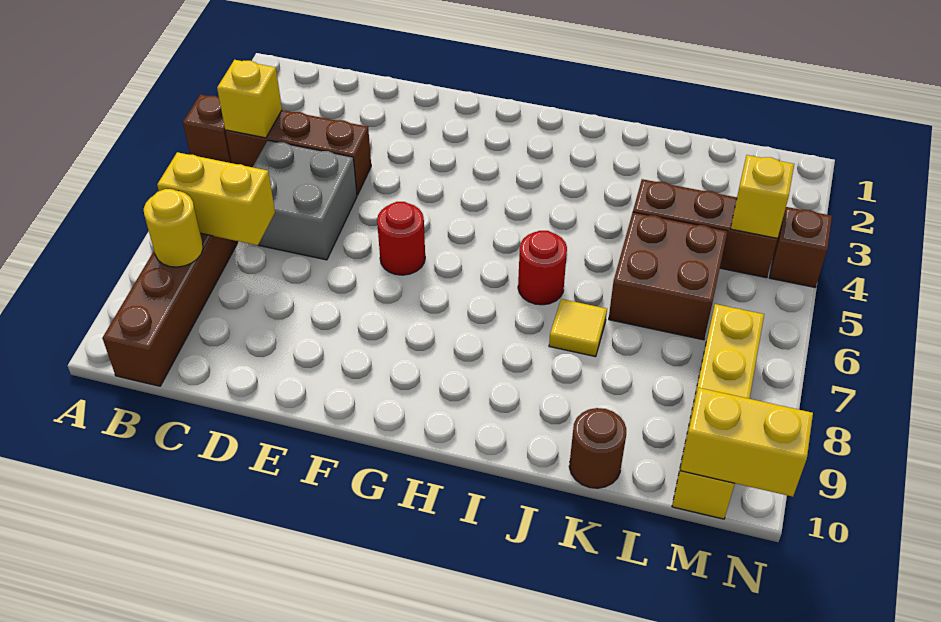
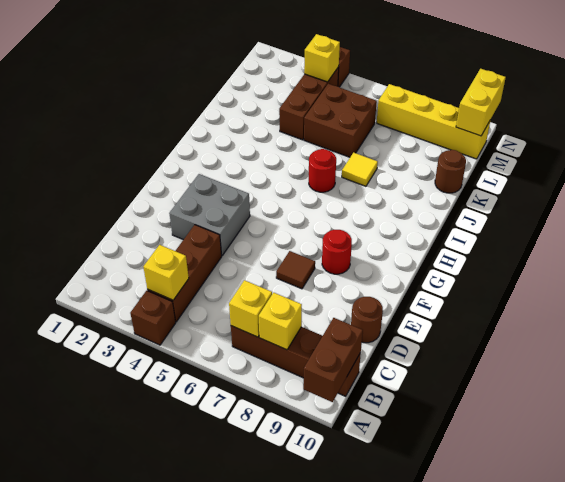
none -> brown brick A10:B10 level 2
yellow brick B7:C7 level 2 -> yellow brick B7 level 2
yellow round brick B8 level 2 -> yellow brick B8 level 2
grey brick C5:D6 level 1 -> grey brick E3:F4 level 1
none -> brown round brick D10 level 1
none -> brown tile E7 level 1
red round brick F6 level 1 -> red round brick F8 level 1

